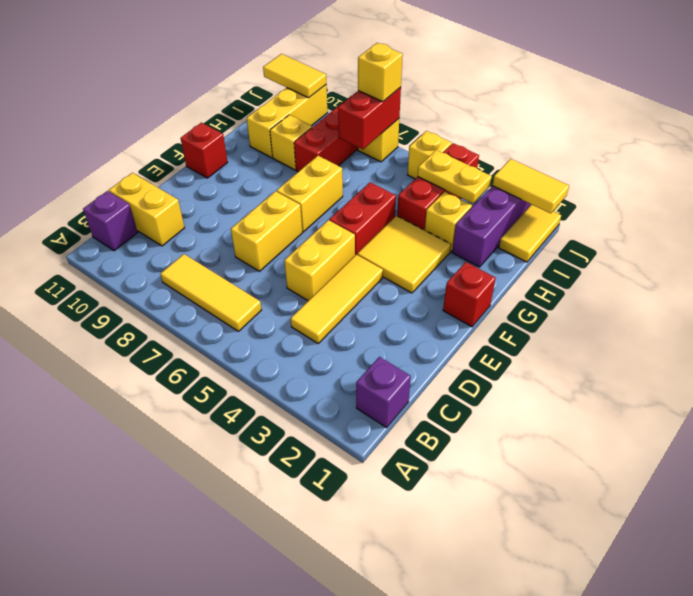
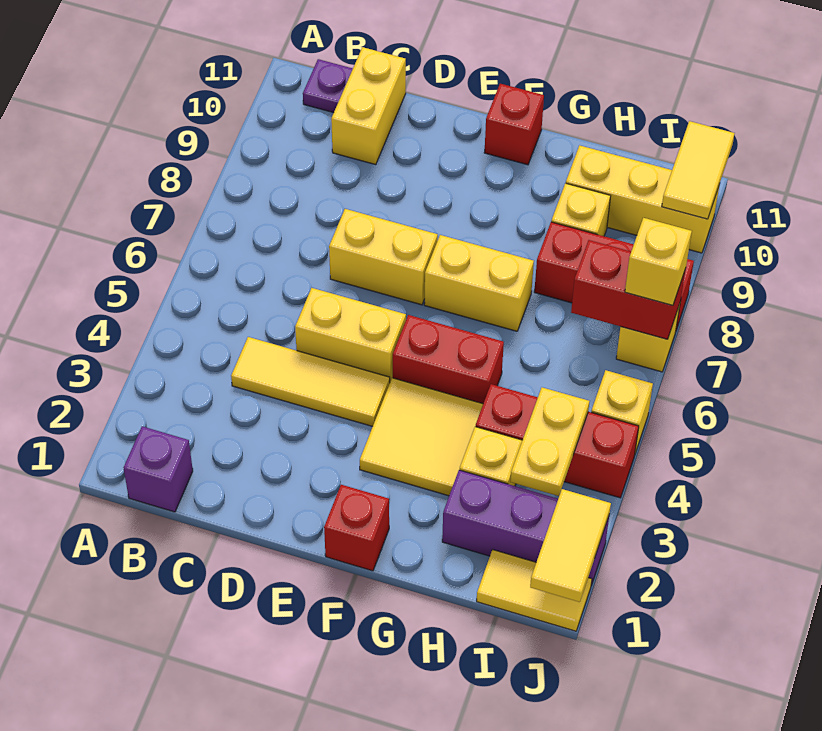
yellow tile B6:B8 level 1 -> none
purple brick B11 level 1 -> purple plate B11 level 1

